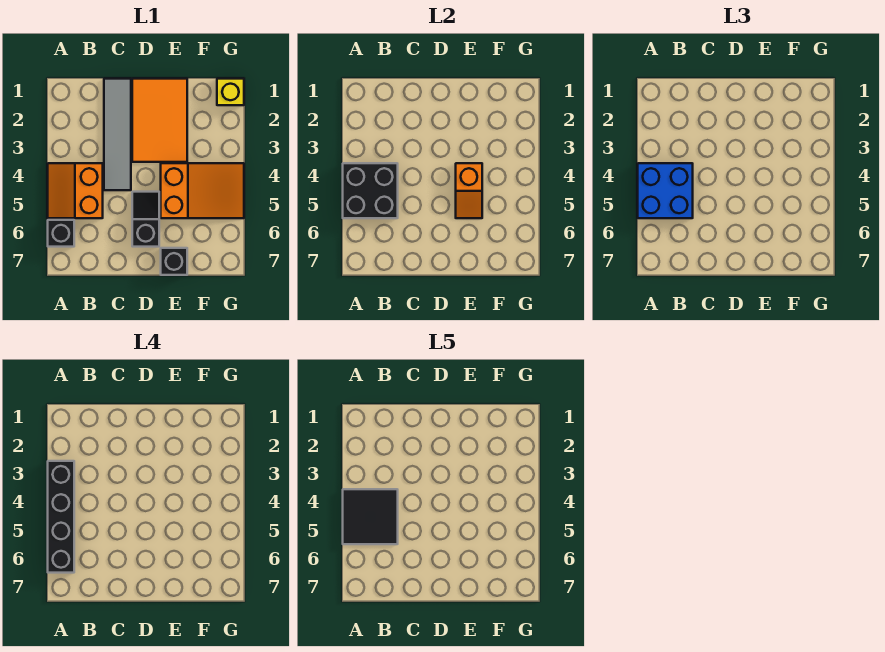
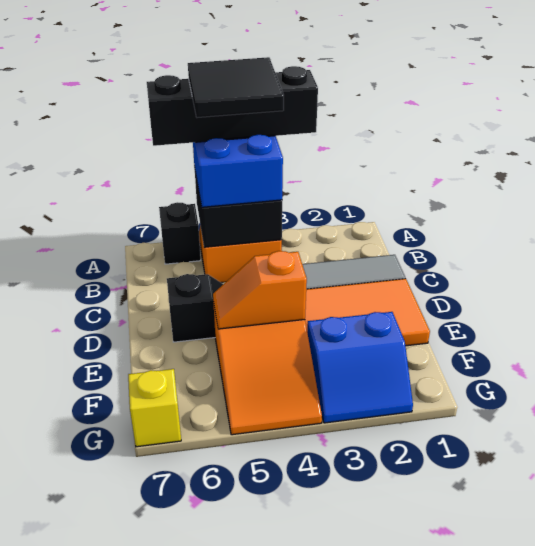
black brick E7 level 1 -> none
none -> blue slope F2:G3 level 1 top F
yellow brick G1 level 1 -> yellow brick G7 level 1

